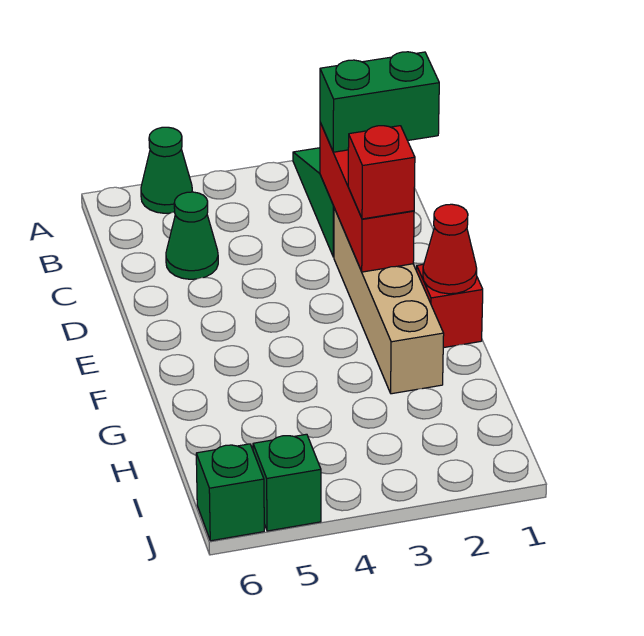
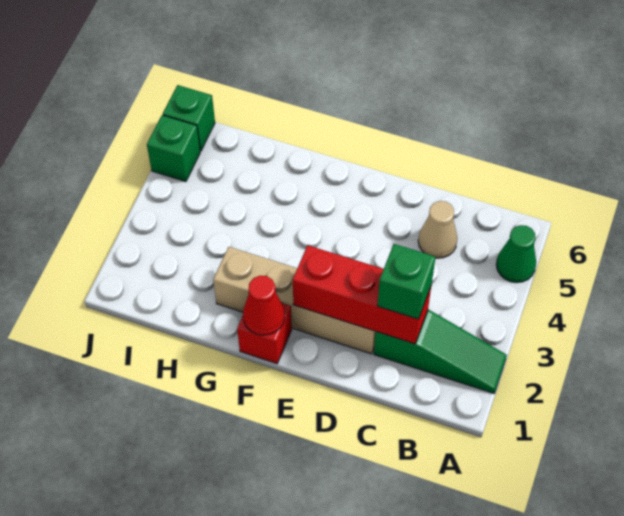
green brick C1:C2 level 3 -> green brick C2 level 3
green cone C5 level 1 -> tan cone C5 level 1
red brick E2 level 3 -> none

